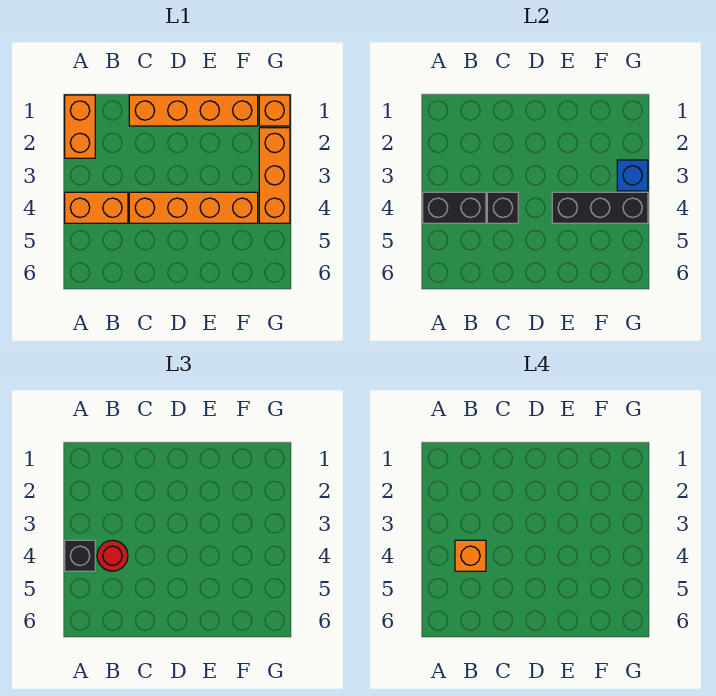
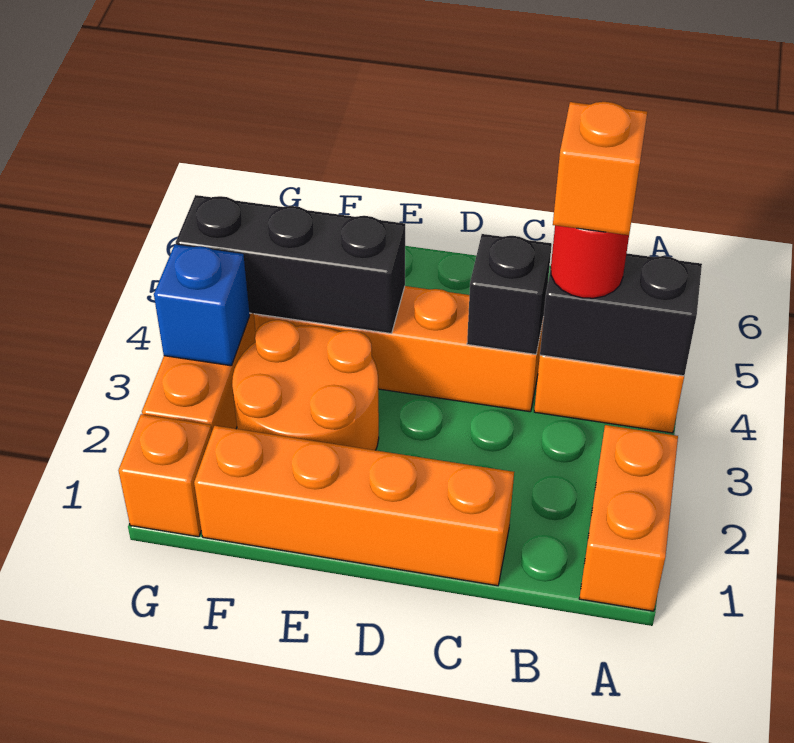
black brick A4 level 3 -> none
none -> orange round brick E2:F3 level 1

